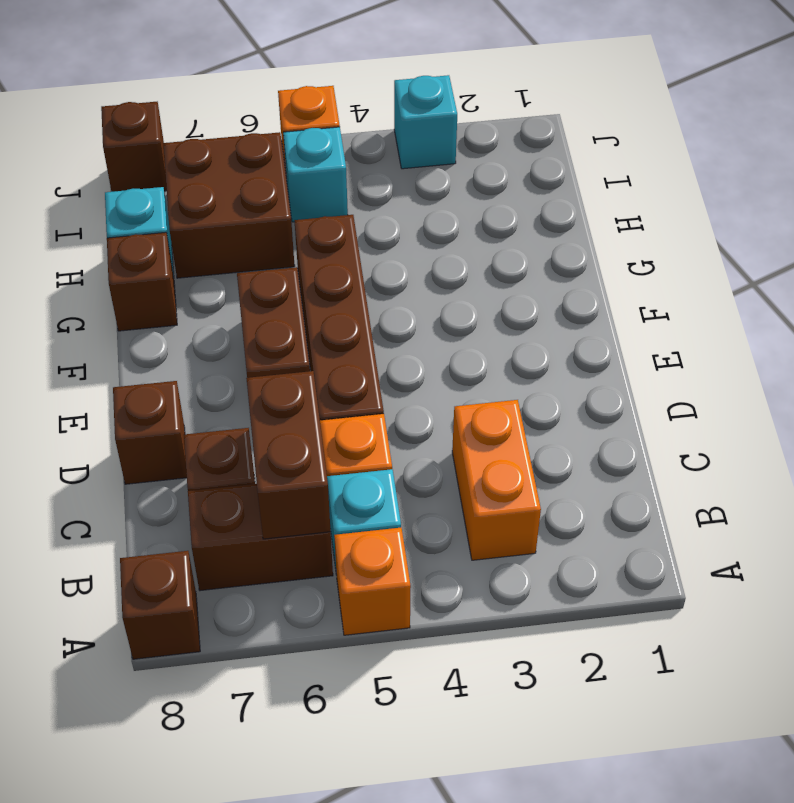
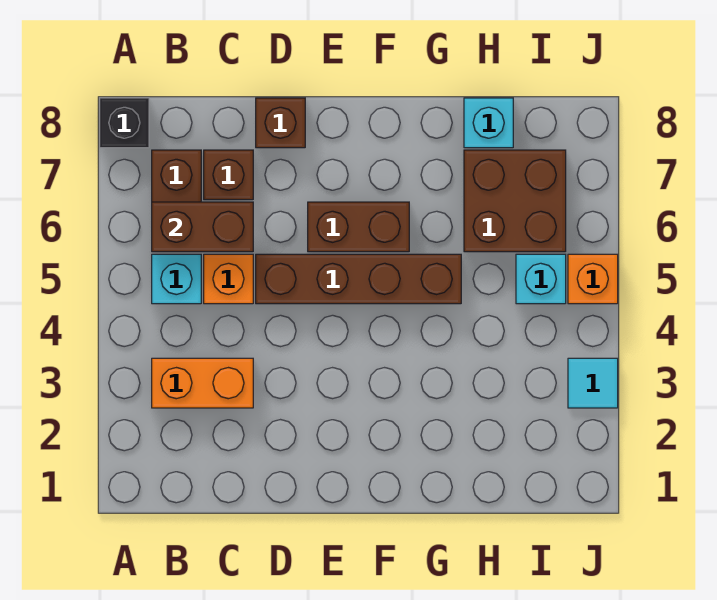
orange brick A5 level 1 -> none
brown brick A8 level 1 -> black brick A8 level 1
brown brick G8 level 1 -> none
cyan brick J3 level 1 -> cyan tile J3 level 1
brown brick J8 level 1 -> none

